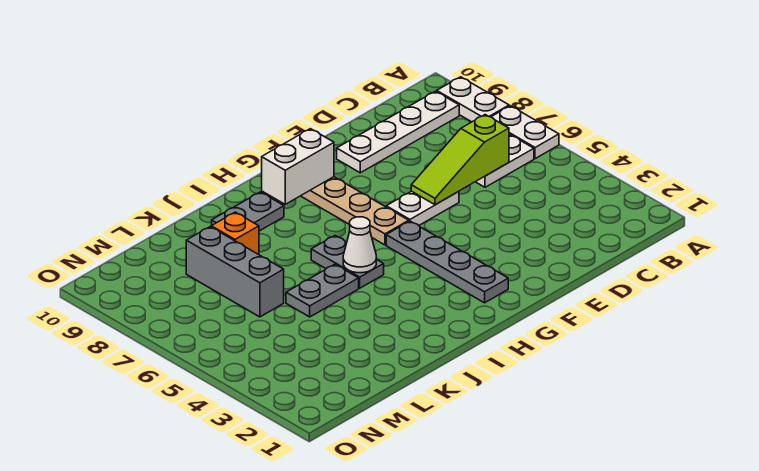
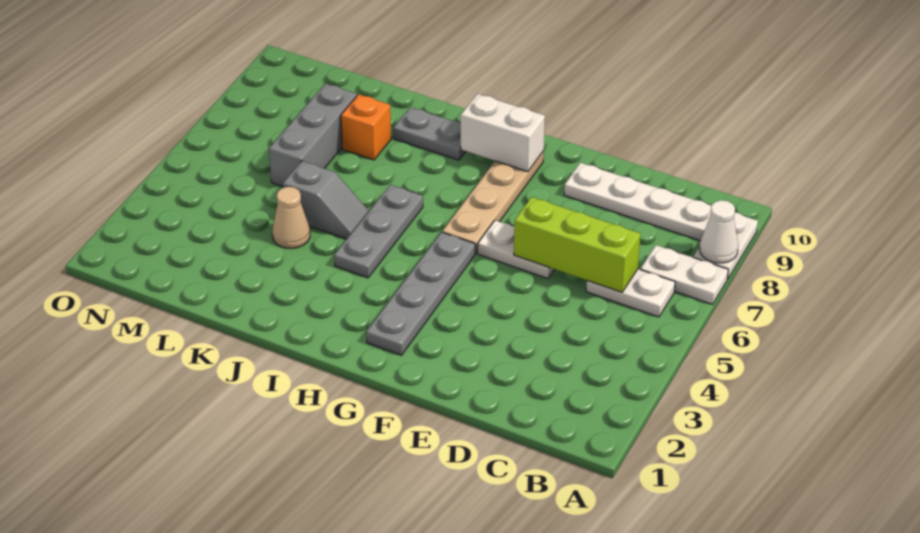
white plate A6:A7 level 1 -> white plate A7:B7 level 1
lime slope C6:E6 level 2 top C -> lime brick C6:E6 level 2
grey plate I5:I6 level 1 -> grey plate I4:I6 level 1
white cone I5 level 2 -> white cone A8 level 2
grey plate J5:K5 level 1 -> grey slope J5:K5 level 1 top K
none -> tan cone K4 level 1

